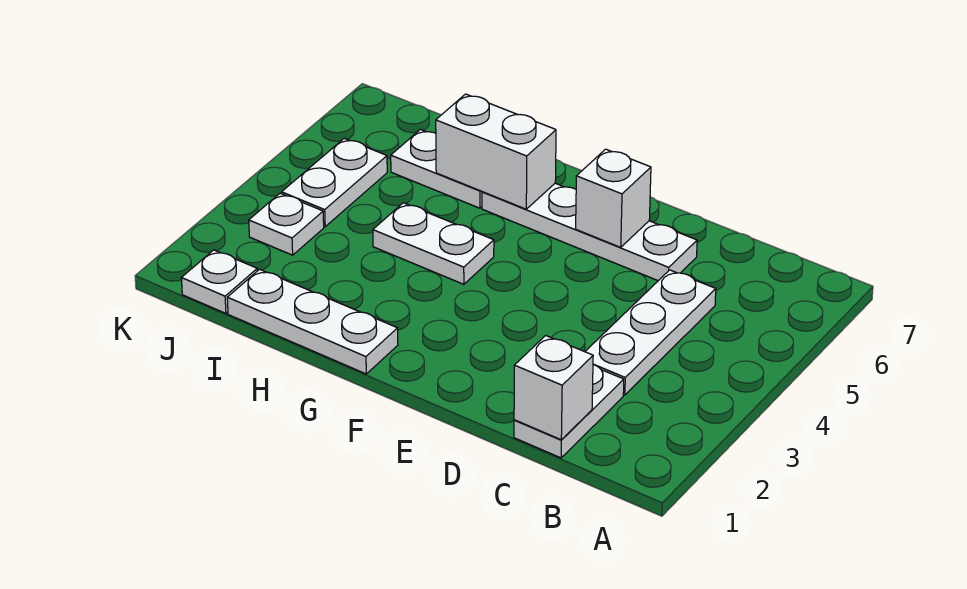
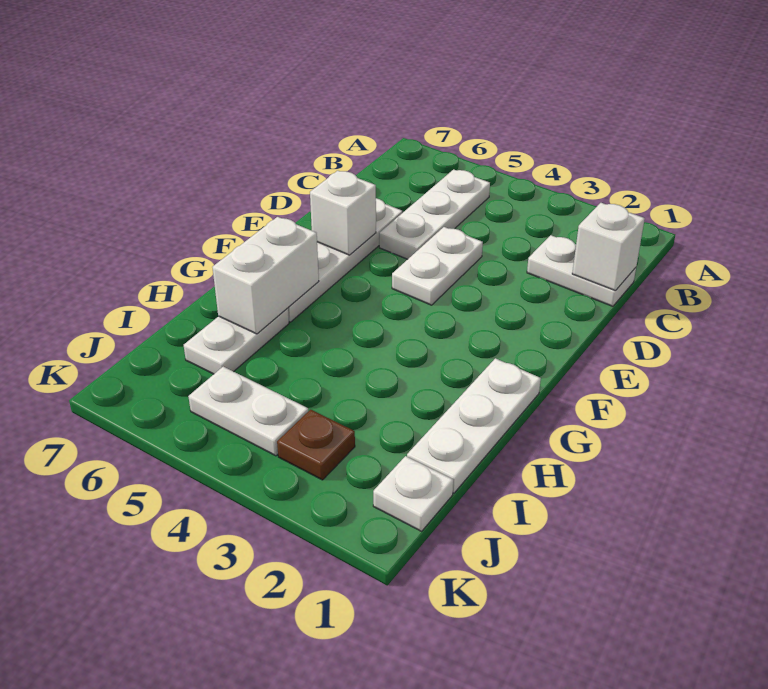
white plate C3:C5 level 1 -> white plate B5:D5 level 1
white plate G4:H4 level 1 -> white plate D4:E4 level 1
white plate J3 level 1 -> brown plate J3 level 1

